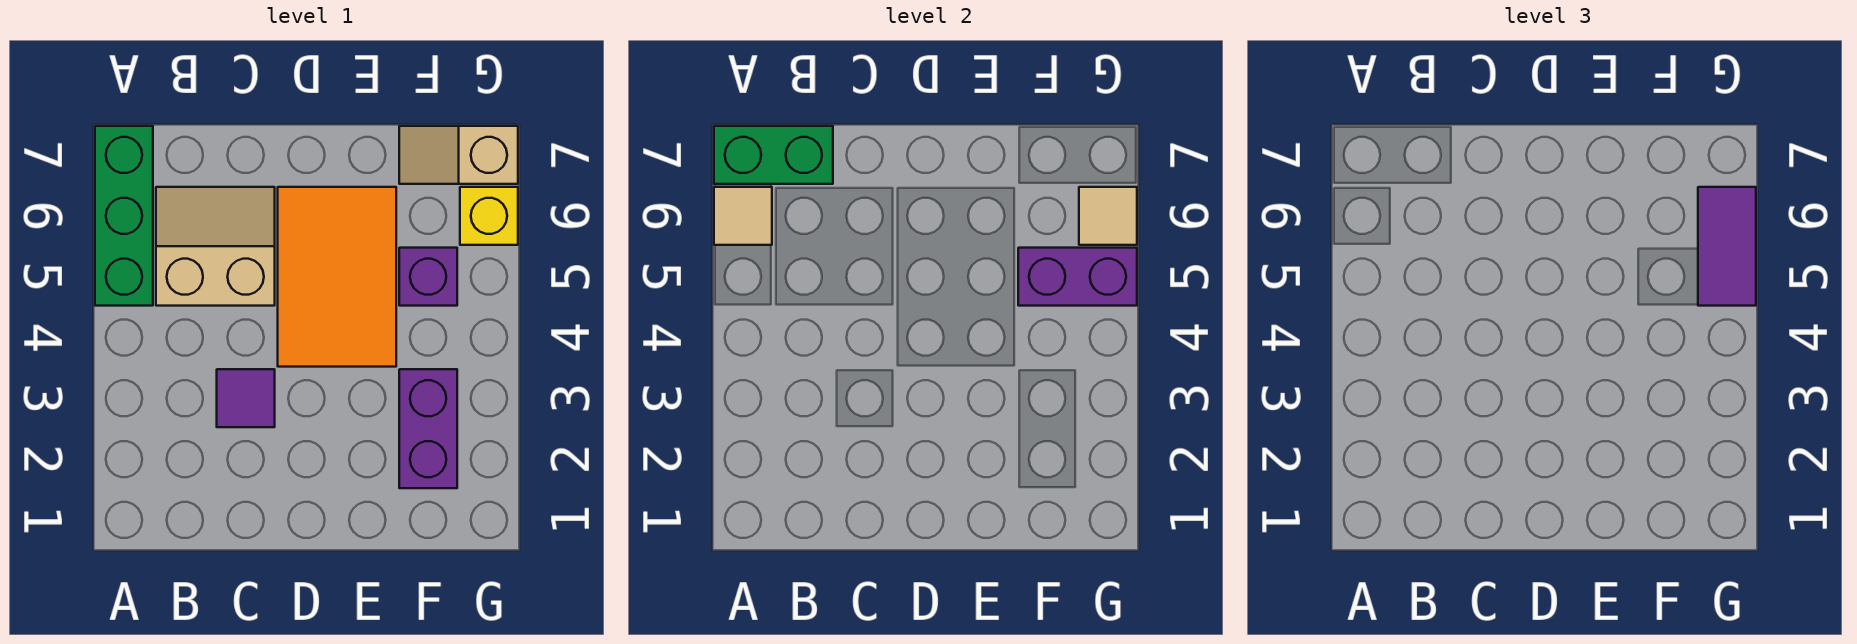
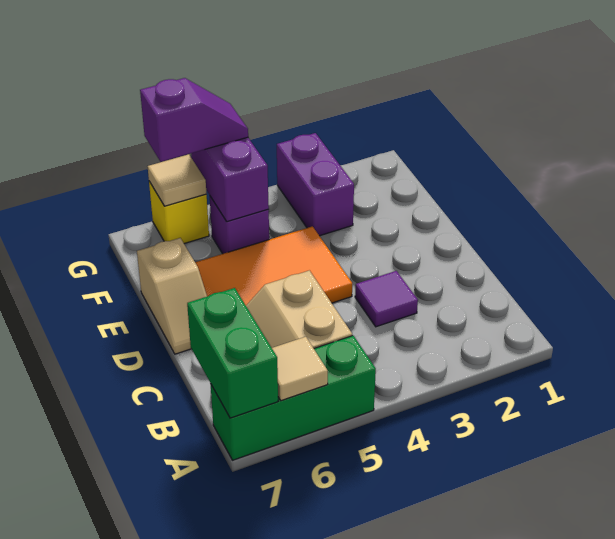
purple brick F2:F3 level 1 -> purple brick F3:G3 level 1
tan slope F7:G7 level 1 top G -> tan slope D7:E7 level 1 top E
purple tile G5:G6 level 3 -> purple slope G5:G6 level 3 top 6

